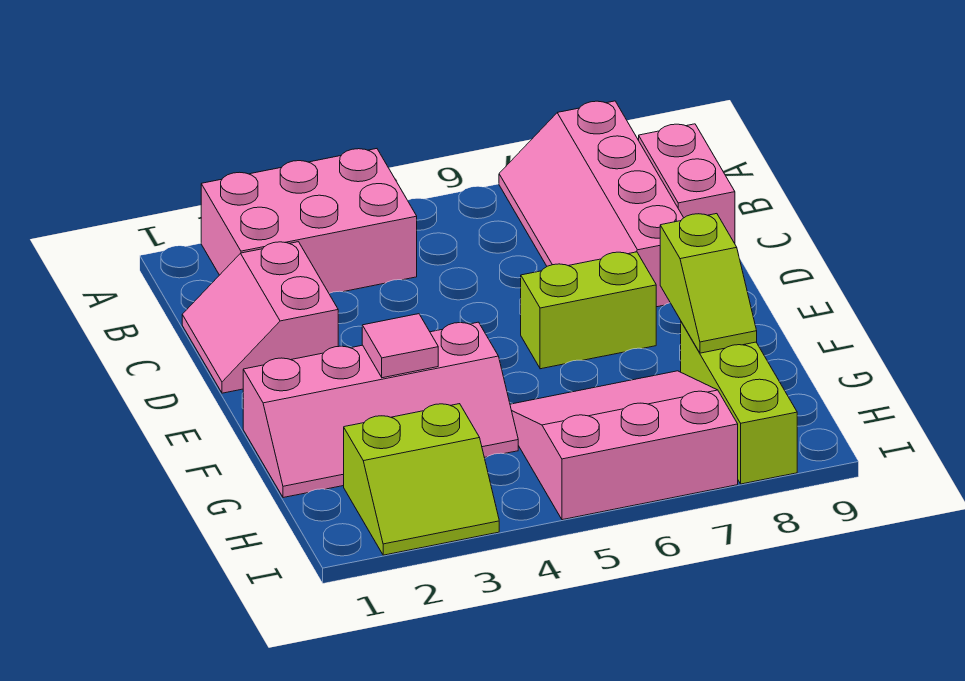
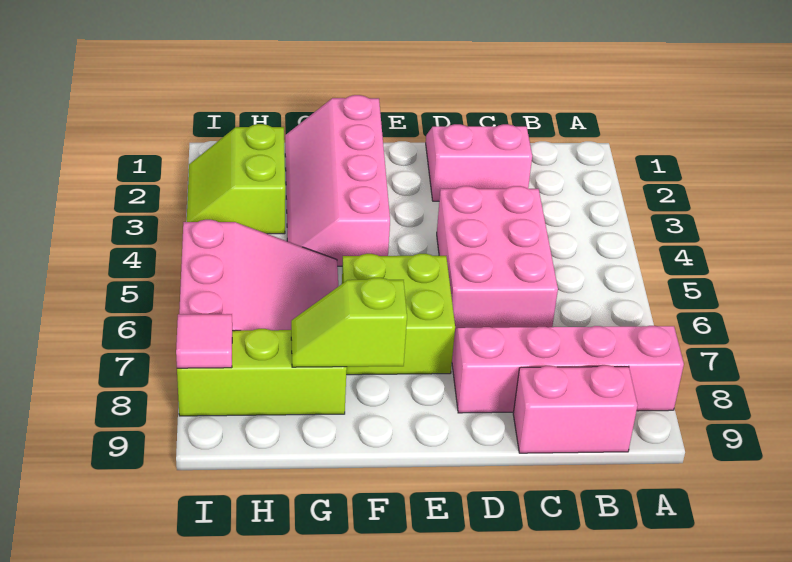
pink brick A2:B4 level 1 -> pink brick C4:D6 level 1
lime brick E6:E7 level 1 -> lime brick E6:F7 level 1
pink tile F3 level 2 -> pink tile I8 level 2

